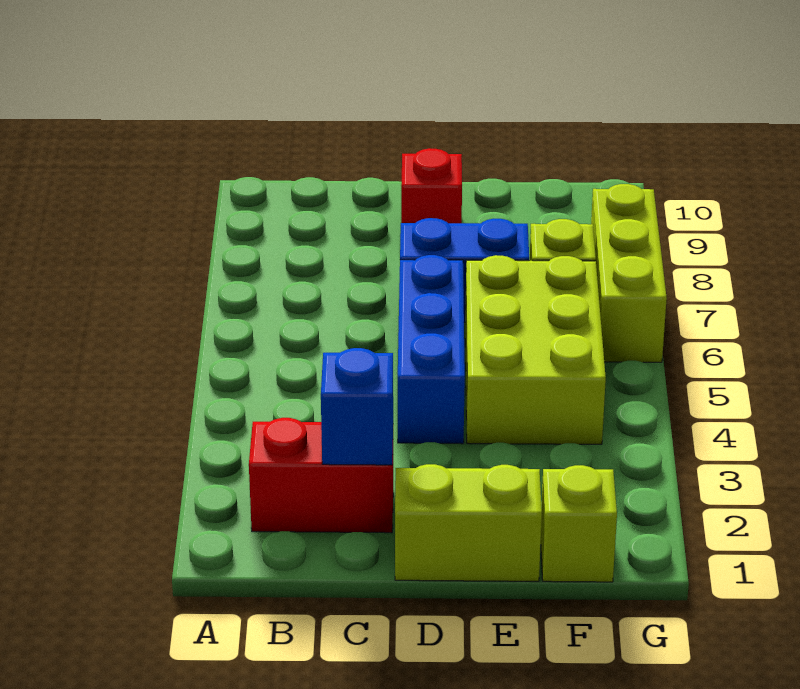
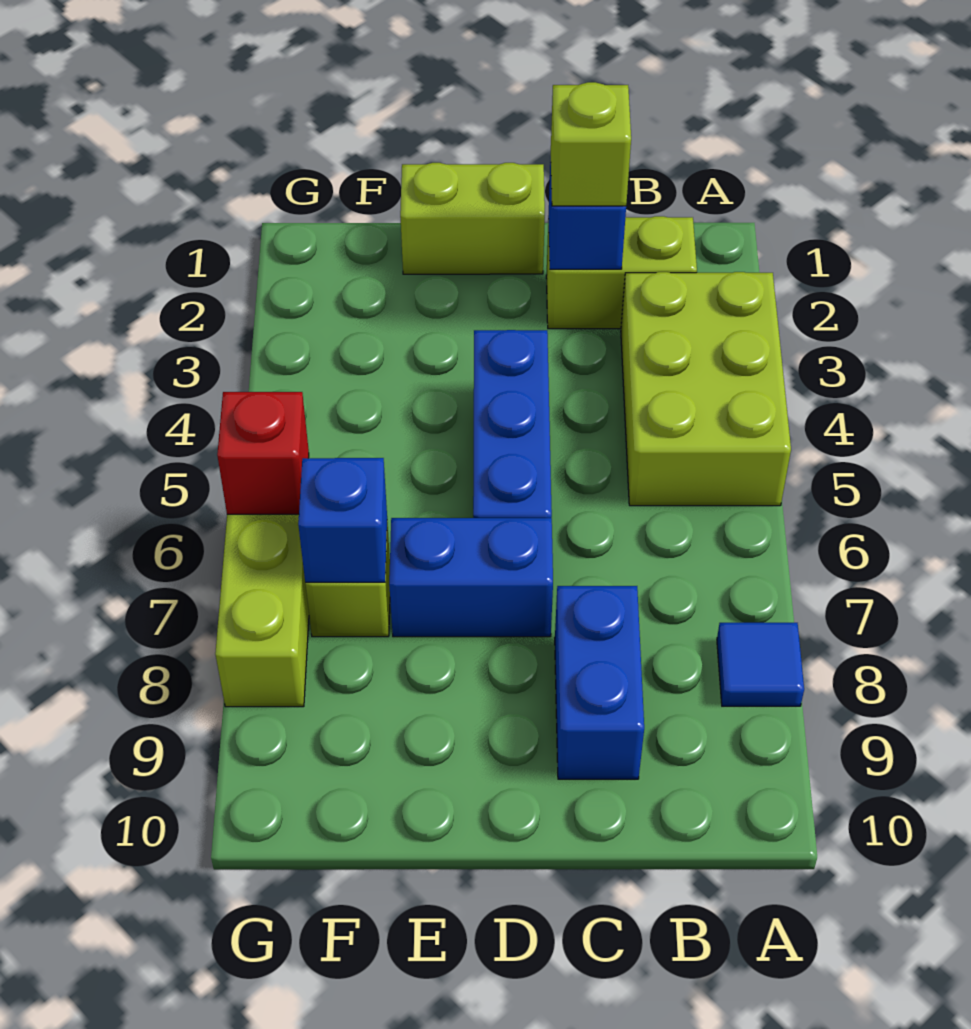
none -> blue tile A8 level 1
red brick B2:C2 level 1 -> lime brick B2:C2 level 1
none -> blue brick C8:C9 level 1
red brick D9 level 1 -> red brick G6 level 2
lime brick E4:F6 level 1 -> lime brick A3:B5 level 1
lime brick F1 level 1 -> lime brick C2 level 3
none -> blue brick F7 level 2

